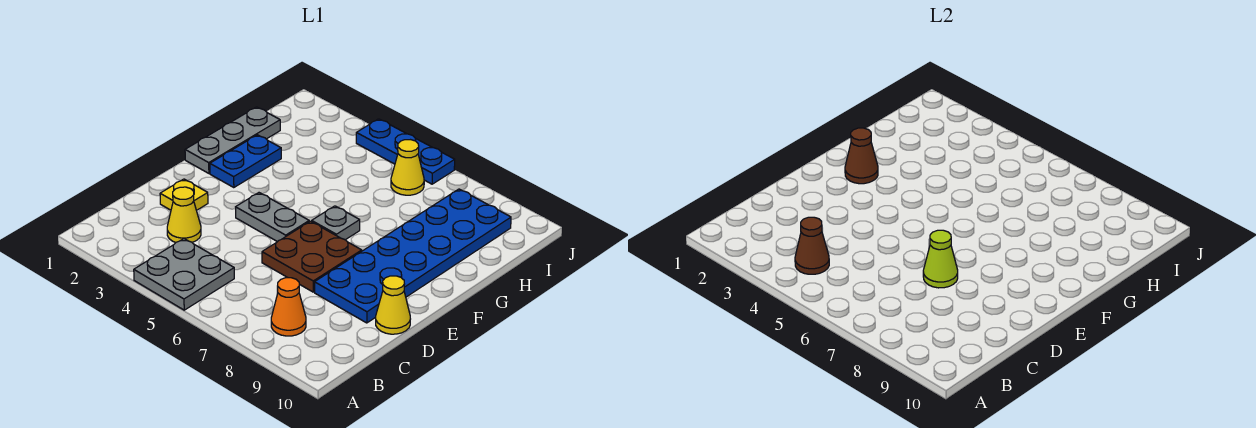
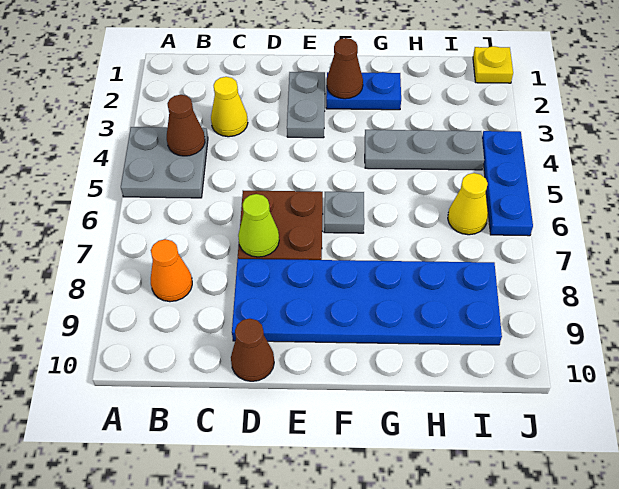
yellow plate D2 level 1 -> yellow plate J1 level 1
yellow cone D10 level 1 -> brown cone D10 level 1
grey plate E4:E5 level 1 -> grey plate E2:E3 level 1
grey plate F1:H1 level 1 -> grey plate G4:I4 level 1

